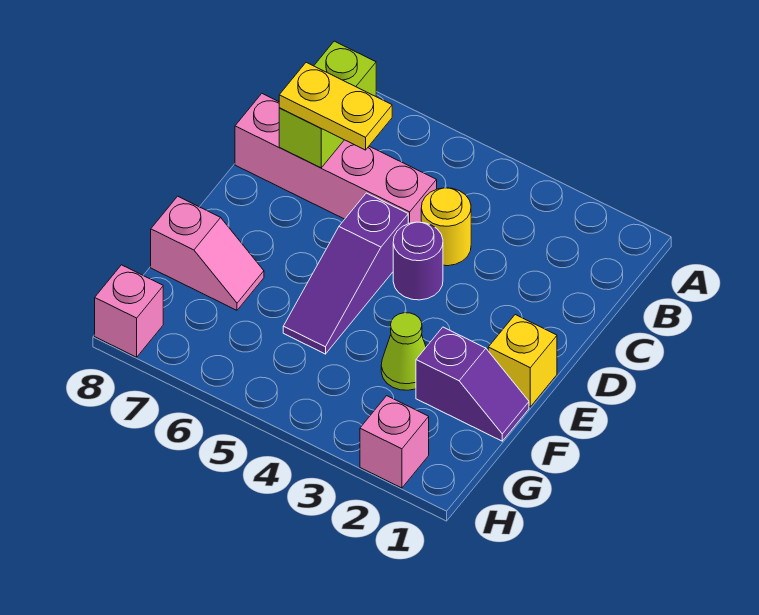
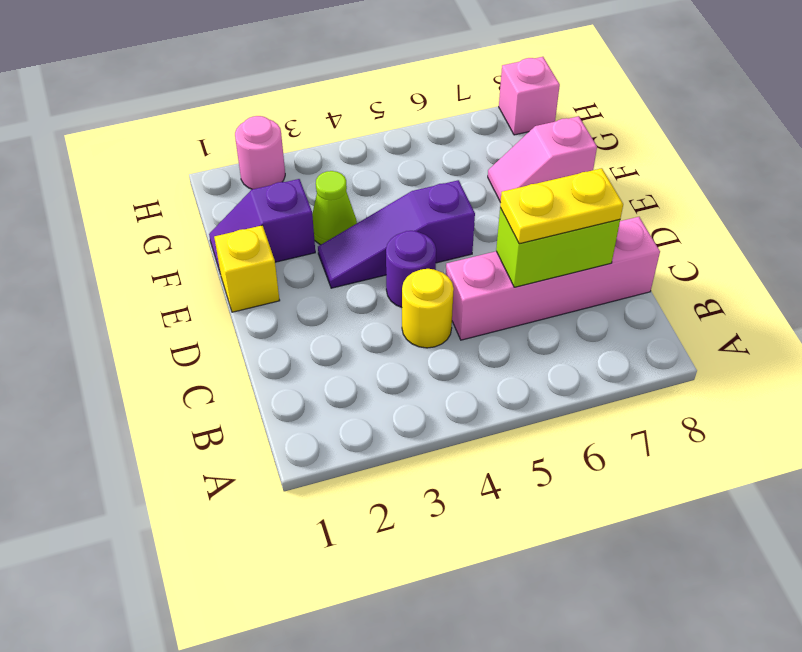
lime brick B7:C7 level 2 -> lime brick C6:C7 level 2
purple slope D5:F5 level 1 top D -> purple slope E3:E5 level 1 top 5
pink brick H2 level 1 -> pink round brick H2 level 1

